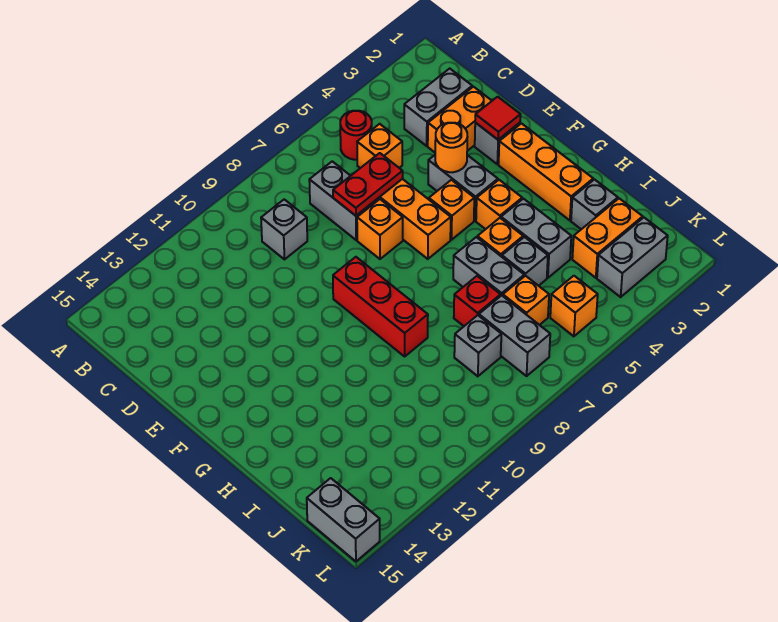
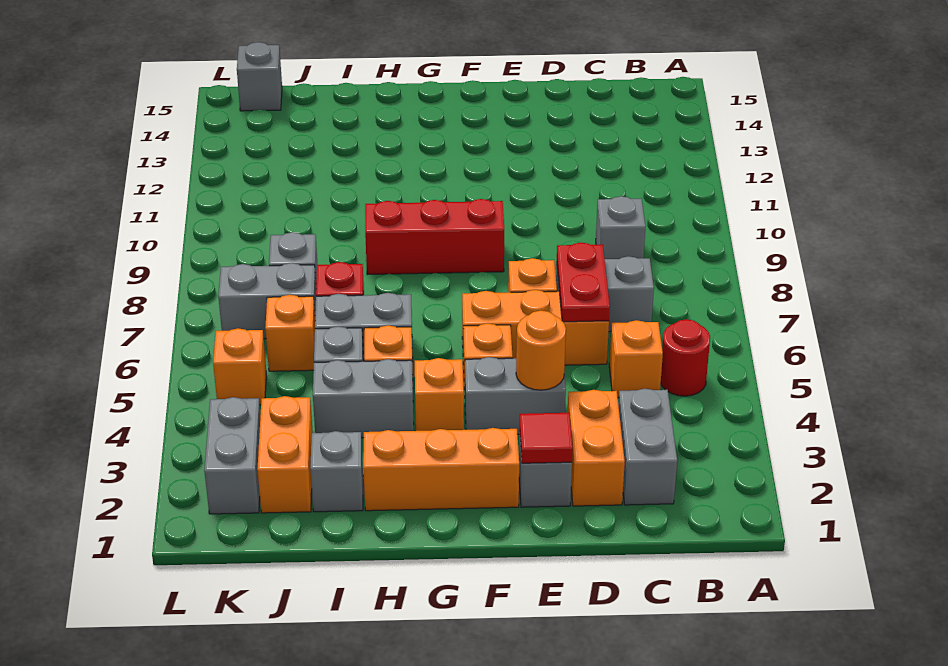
grey brick K15:L15 level 1 -> grey brick K15 level 1

